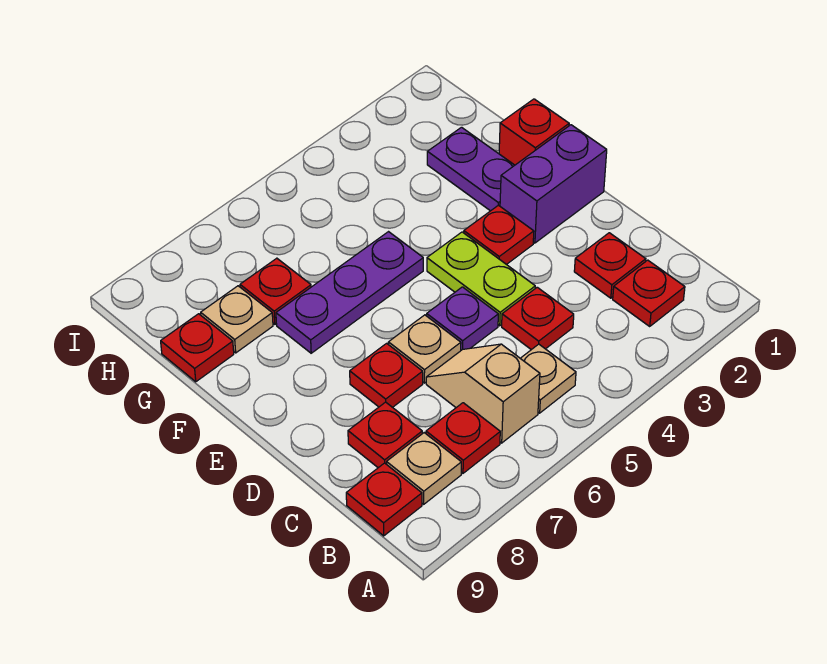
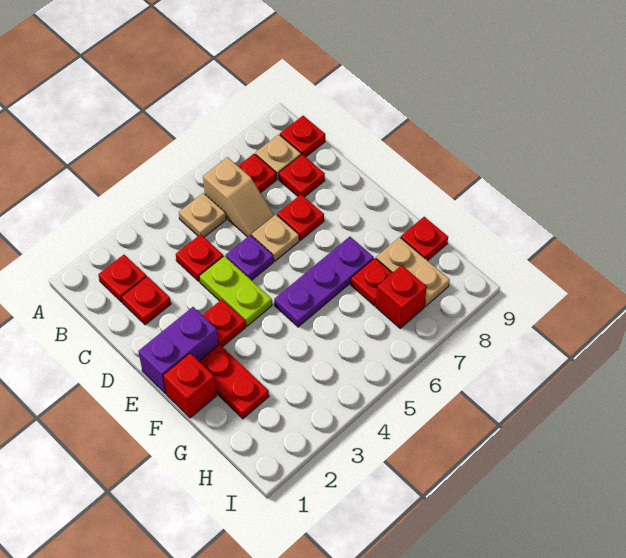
purple plate F2:G2 level 1 -> red plate F2:G2 level 1
tan plate G8 level 1 -> tan plate G8:H8 level 1
none -> red brick H7 level 1

